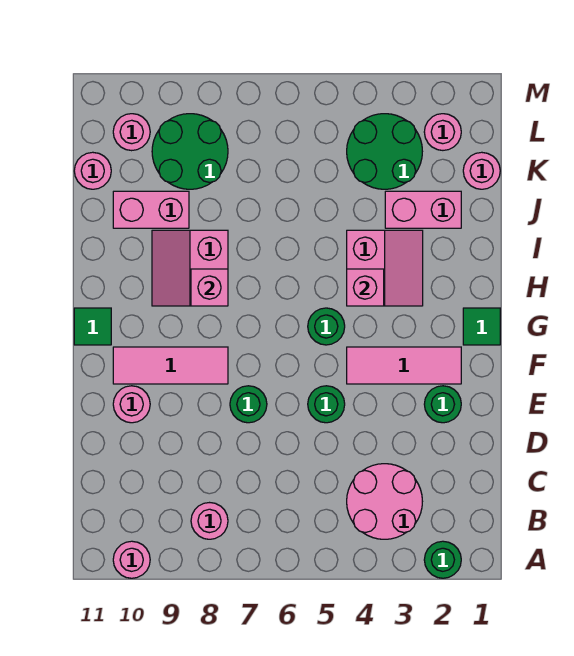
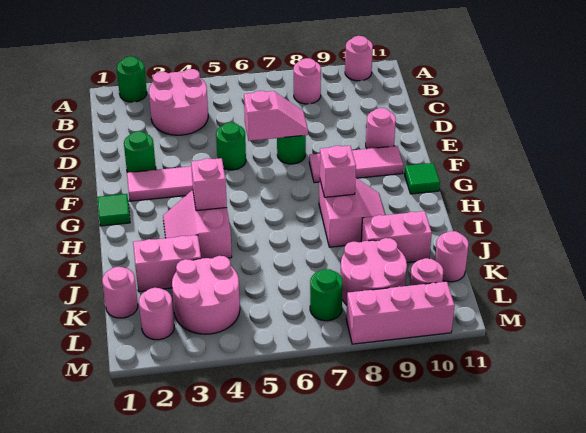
none -> pink slope E6:E7 level 2 top 6
green round brick G5 level 1 -> green round brick L7 level 1
green round brick K3:L4 level 1 -> pink round brick K3:L4 level 1
green round brick K8:L9 level 1 -> pink round brick K8:L9 level 1
none -> pink brick M8:M10 level 1

